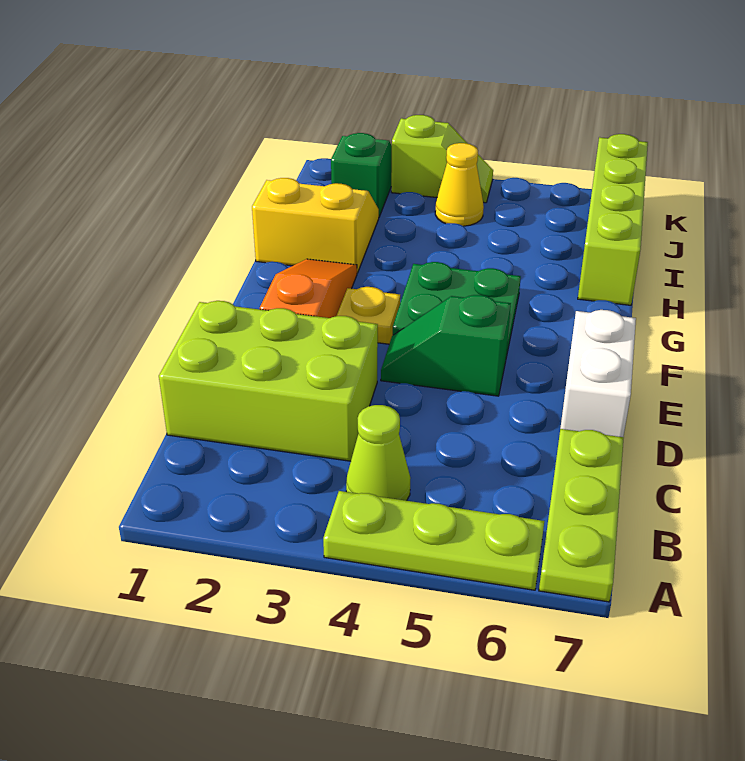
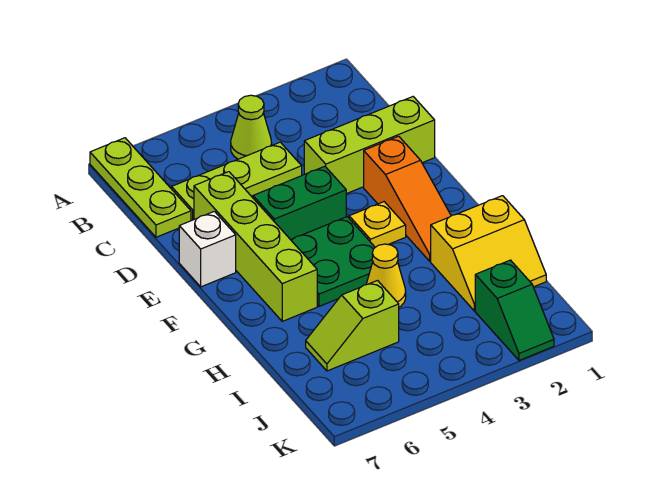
lime plate A4:A6 level 1 -> lime plate C4:C6 level 1
lime brick C1:D3 level 1 -> lime brick D1:D3 level 1
white brick D7:E7 level 1 -> white brick E7 level 1
green slope E4:E5 level 1 top 5 -> green brick E4:E5 level 1
lime brick H7:K7 level 1 -> lime brick D6:G6 level 1
yellow cone J4 level 1 -> yellow cone H4 level 1
lime slope K3:K4 level 1 top 3 -> lime slope I5:I6 level 1 top 5

